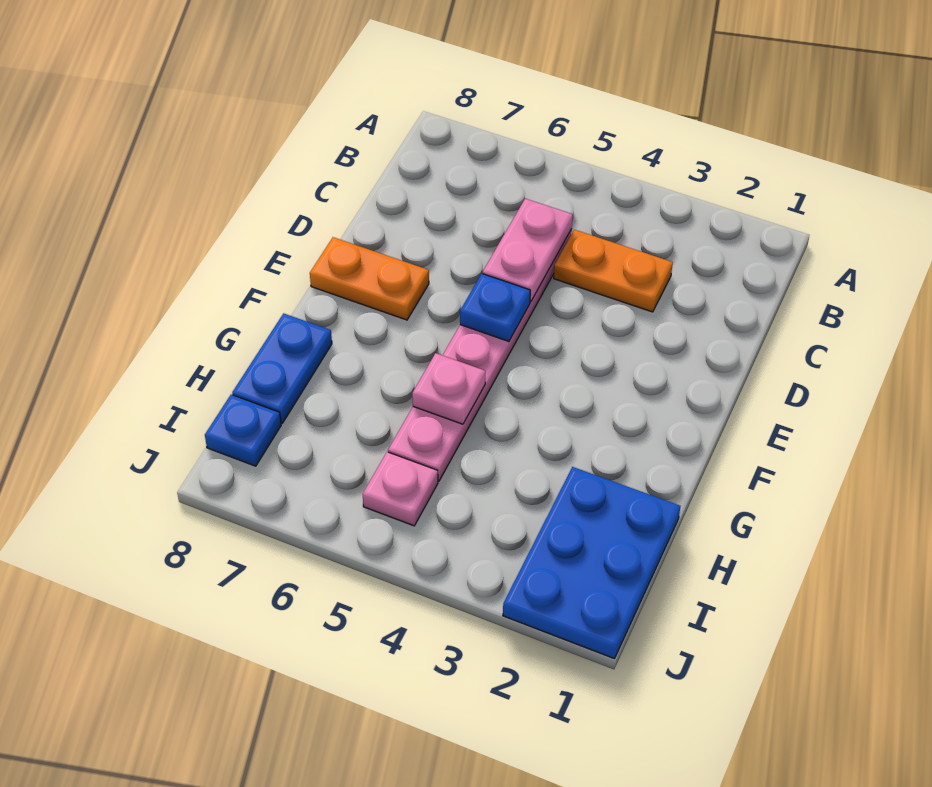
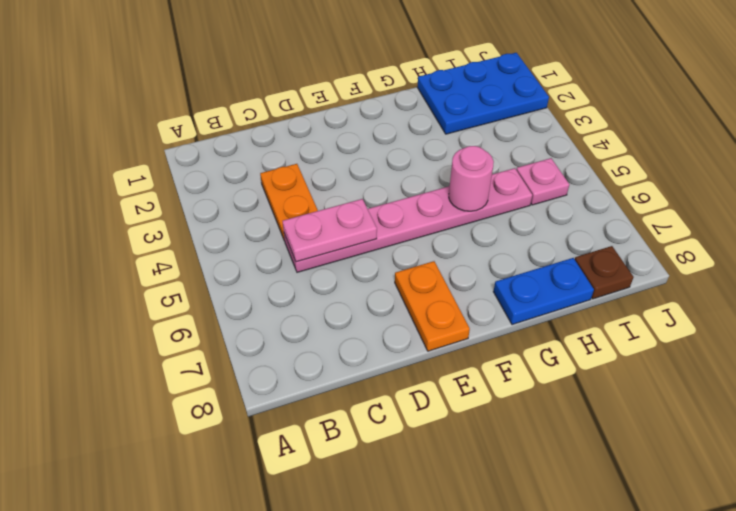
blue plate E5 level 2 -> none
pink plate G5 level 2 -> pink round brick G5 level 2
blue plate I8 level 1 -> brown plate I8 level 1

